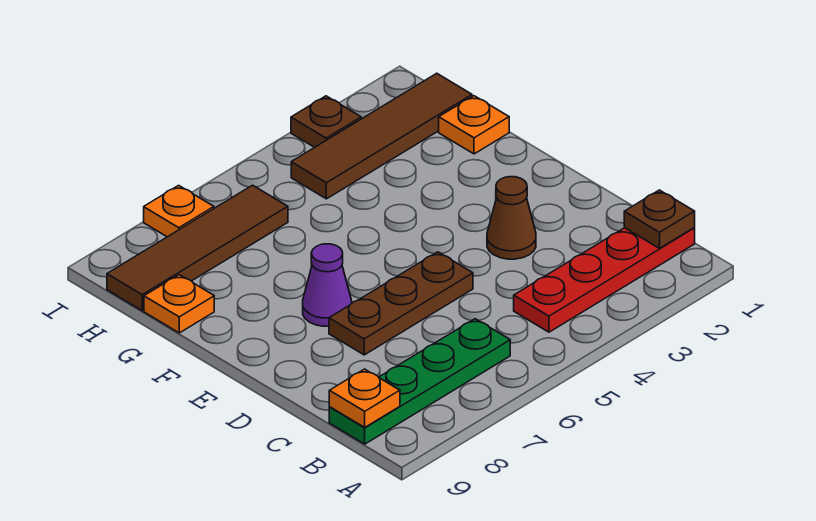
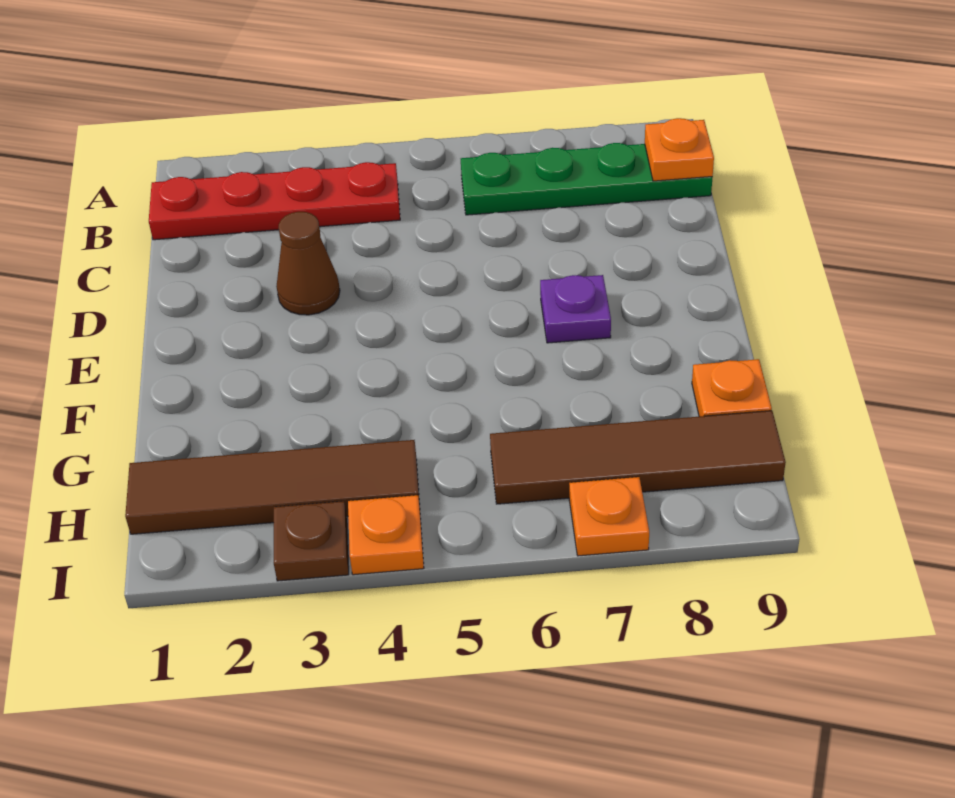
brown plate B1 level 2 -> none
brown plate D5:D7 level 1 -> none
purple cone E7 level 1 -> purple plate E7 level 1
orange plate G1 level 1 -> orange plate I4 level 1

